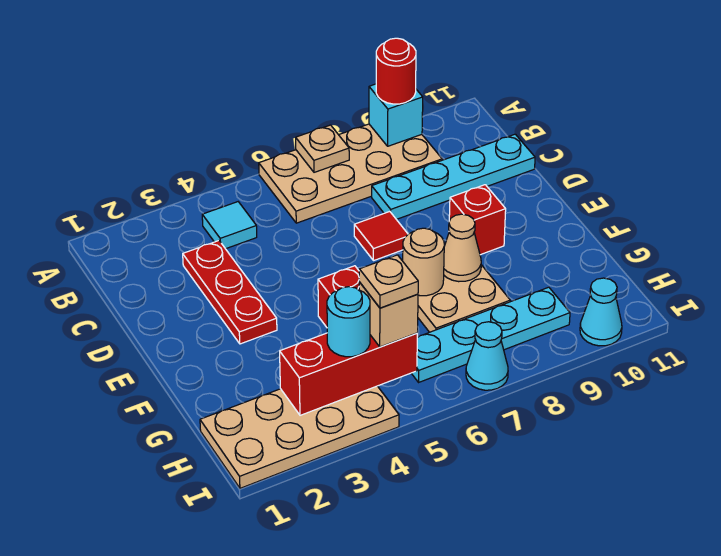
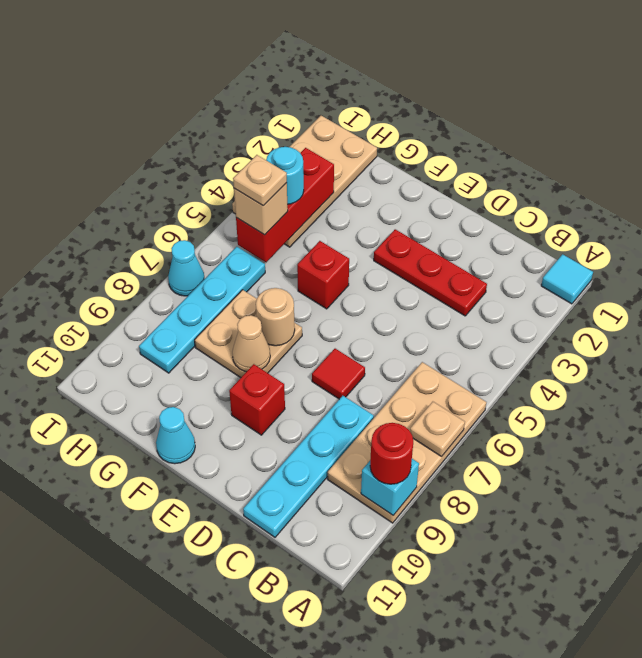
cyan tile B4 level 1 -> cyan tile A1 level 1
cyan cone I10 level 1 -> cyan cone F11 level 1

